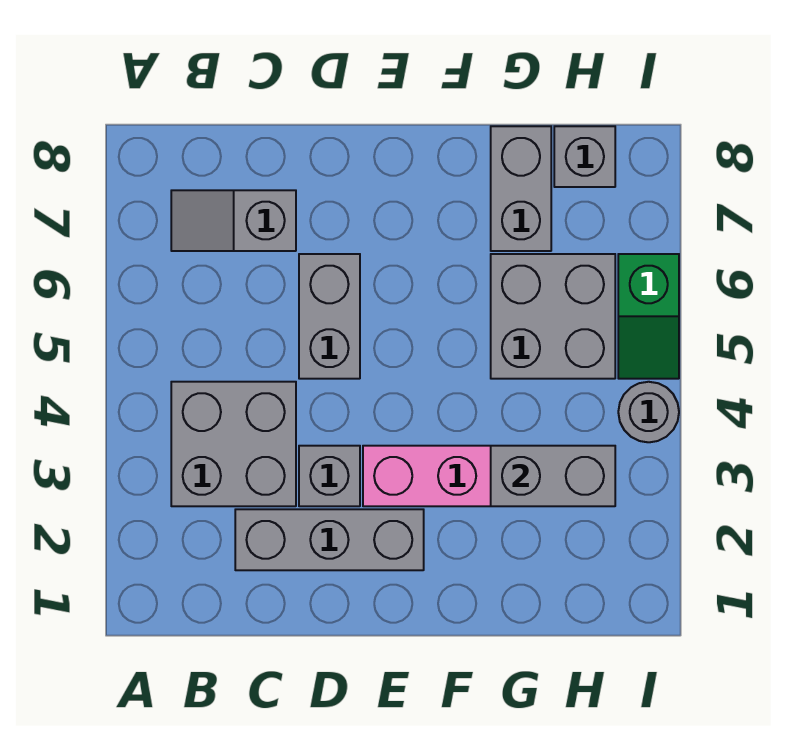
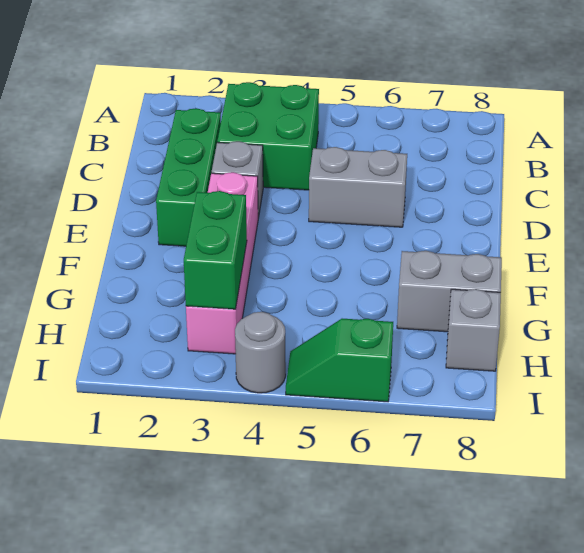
grey brick B3:C4 level 1 -> green brick B3:C4 level 1
grey slope B7:C7 level 1 top C -> none
grey brick C2:E2 level 1 -> green brick C2:E2 level 1
grey brick G3:H3 level 2 -> green brick G3:H3 level 2
grey brick G5:H6 level 1 -> none

